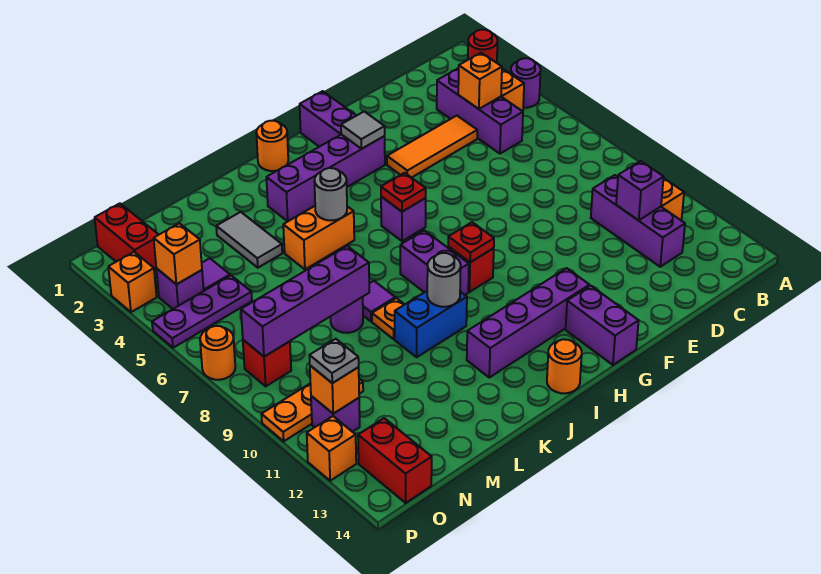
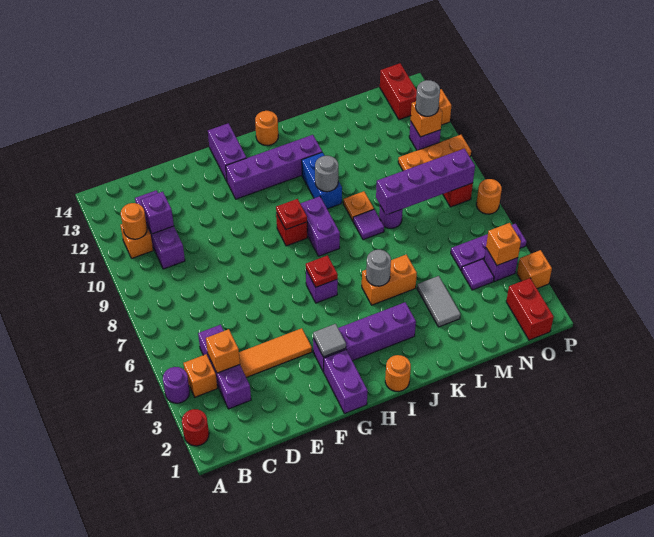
none -> orange round brick B11 level 2
blue brick J10:K10 level 1 -> blue brick J10:J11 level 1
grey plate O11 level 3 -> grey round brick O11 level 3

